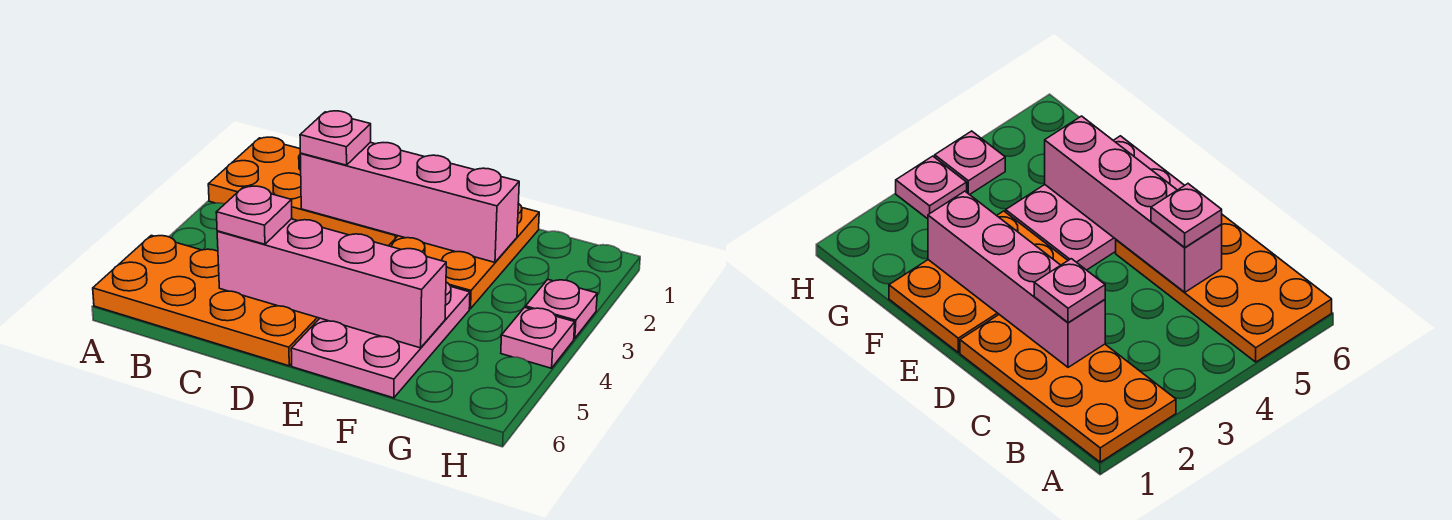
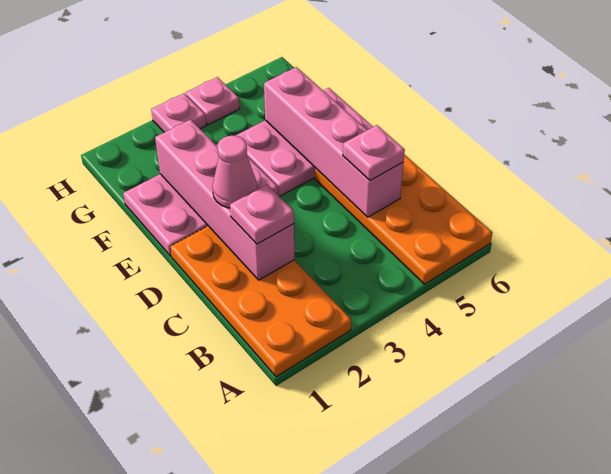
none -> pink cone D2 level 3
orange plate E1:F3 level 1 -> pink plate E1:F3 level 1

